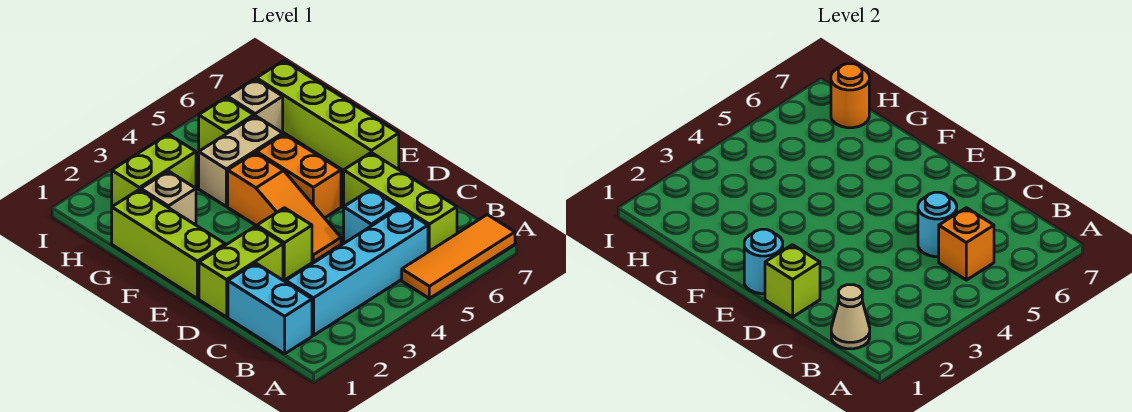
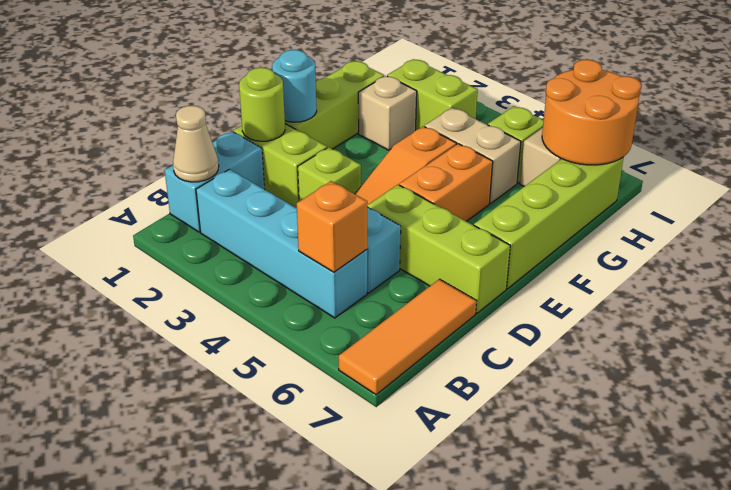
orange tile A5:A7 level 1 -> orange tile A7:C7 level 1
lime brick B6:D6 level 1 -> lime brick D5:D7 level 1
cyan round brick C5 level 2 -> none
lime brick D1 level 2 -> lime round brick D1 level 2
orange round brick H7 level 2 -> orange round brick H6:I7 level 2

